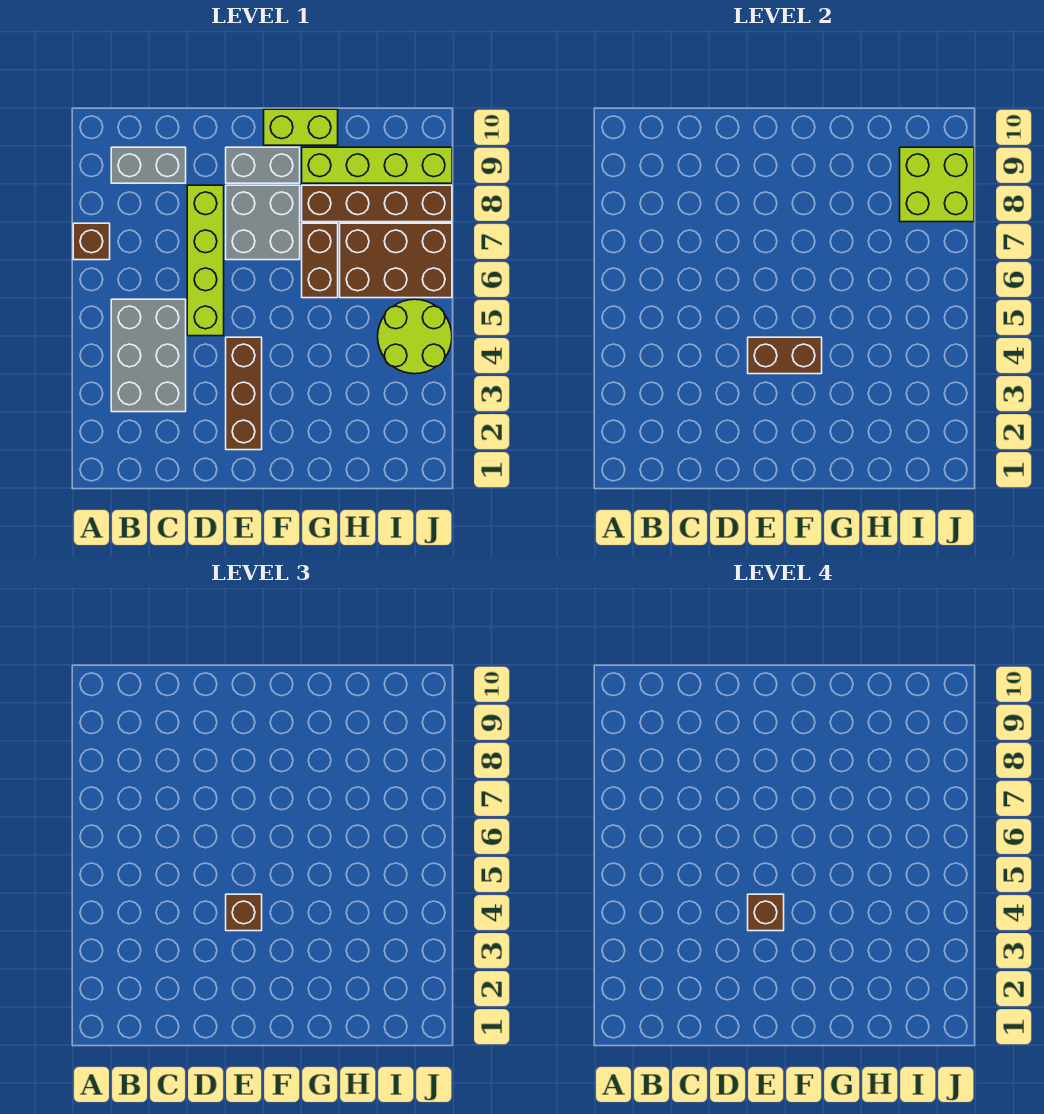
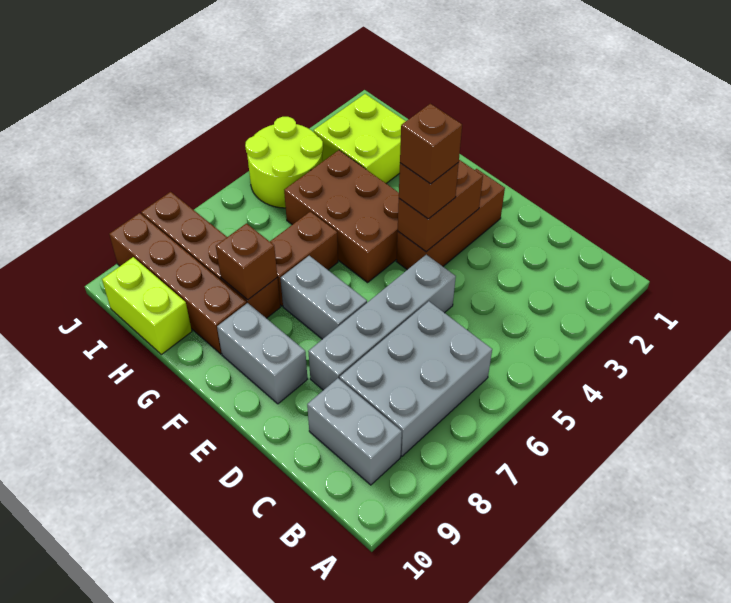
brown brick A7 level 1 -> brown brick G8 level 2
grey brick B3:C5 level 1 -> grey brick B6:C8 level 1
lime brick D5:D8 level 1 -> grey brick D5:D8 level 1
brown brick E4:F4 level 2 -> brown brick E3:E4 level 2
grey brick E7:F8 level 1 -> grey brick E7:F7 level 1
lime brick F10:G10 level 1 -> lime brick H10:I10 level 1
lime brick G9:J9 level 1 -> brown brick G9:J9 level 1
brown brick H6:J7 level 1 -> brown brick F4:H5 level 1
lime brick I8:J9 level 2 -> lime brick H2:I3 level 1

